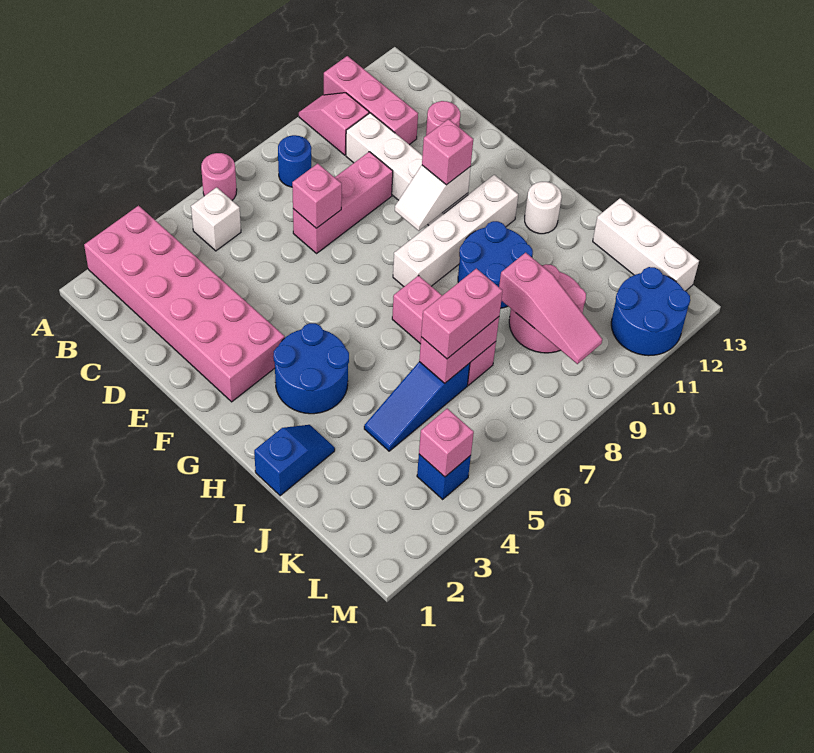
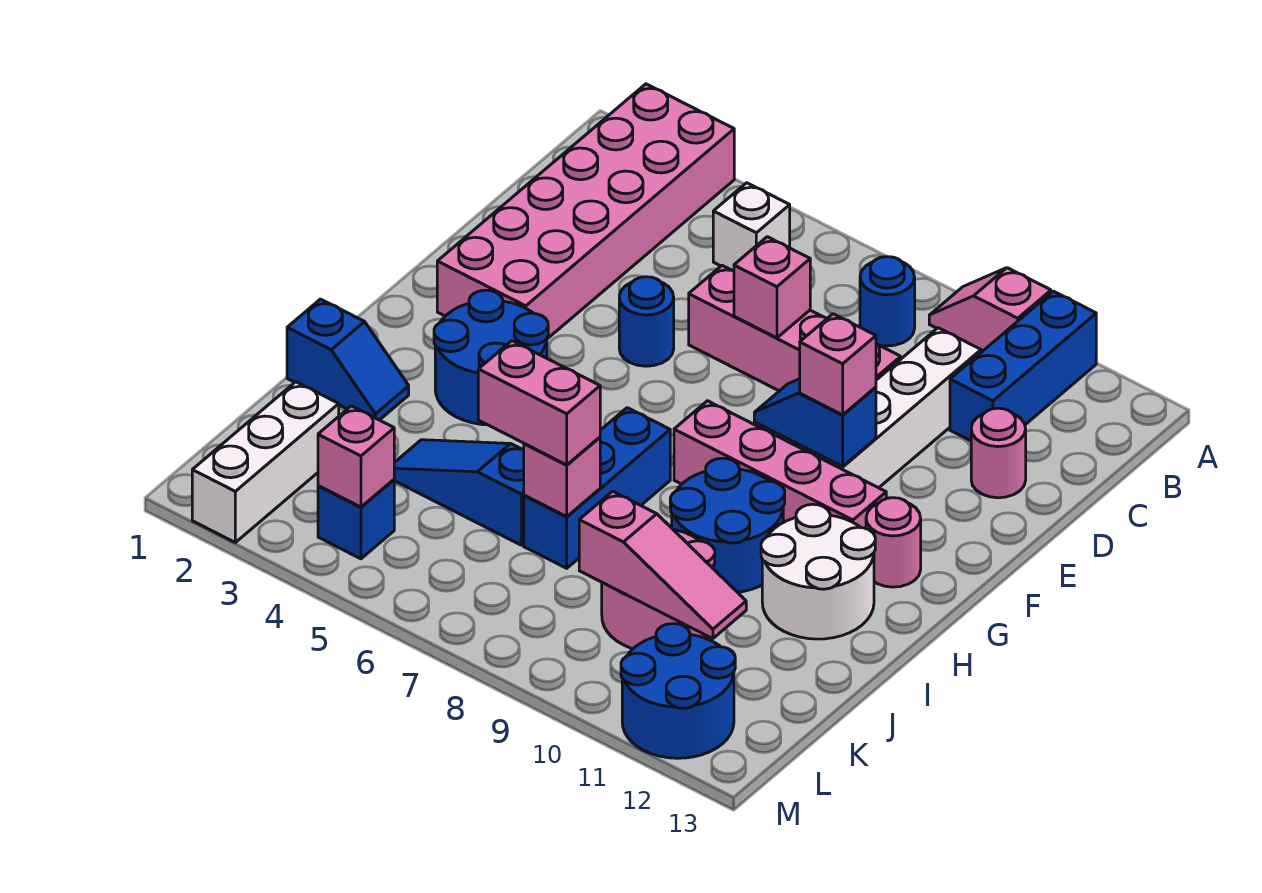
pink round brick A6 level 1 -> pink round brick G12 level 1
pink slope A10:B10 level 1 top B -> pink slope A9:A10 level 1 top 10
pink brick A11:C11 level 1 -> blue brick A11:C11 level 1
pink brick D7:D9 level 1 -> pink brick D6:D9 level 1
none -> blue round brick E5 level 1
white slope F9:F10 level 2 top 10 -> blue slope F9:F10 level 2 top 10
white brick G8:G11 level 1 -> pink brick G8:G11 level 1
pink brick H7:J7 level 1 -> blue brick H7:J7 level 1
white round brick H12 level 1 -> white round brick H11:I12 level 1
pink brick J6:J7 level 2 -> pink brick J7 level 2
pink slope J9:L9 level 2 top J -> pink slope K9:K11 level 2 top 9
white brick J13:L13 level 1 -> white brick K2:M2 level 1

